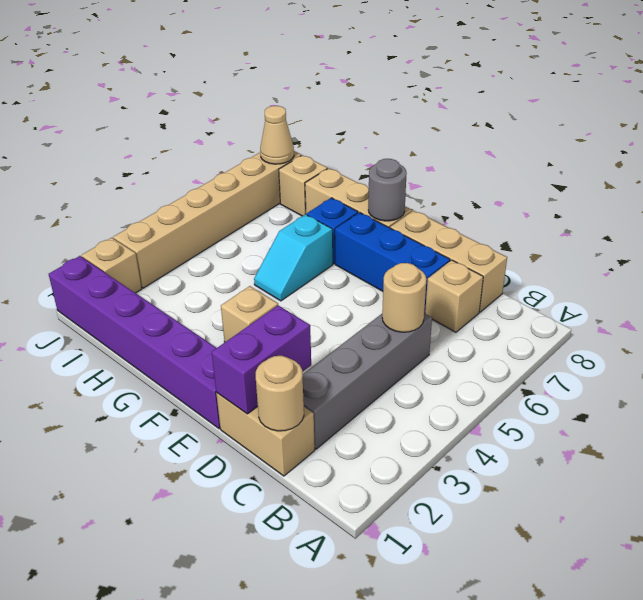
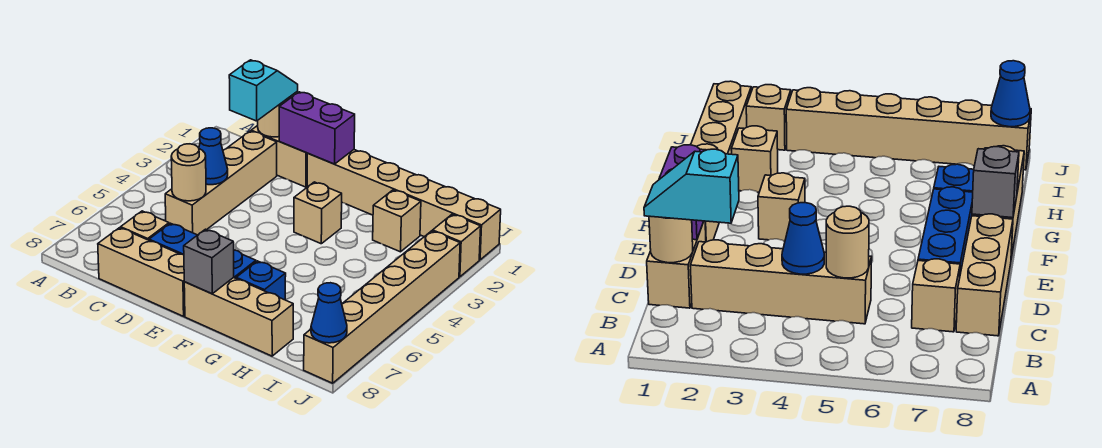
grey brick C2:C5 level 1 -> tan brick C2:C5 level 1
none -> blue cone C4 level 2
purple brick D1:D2 level 2 -> purple brick D1:E1 level 2
purple brick E1:J1 level 1 -> tan brick E1:J1 level 1
grey round brick F8 level 2 -> grey brick F8 level 2
cyan slope G5:G6 level 1 top 6 -> cyan slope C1:C2 level 3 top 2
tan brick I8 level 1 -> tan brick H2 level 1
tan cone J8 level 2 -> blue cone J8 level 2

